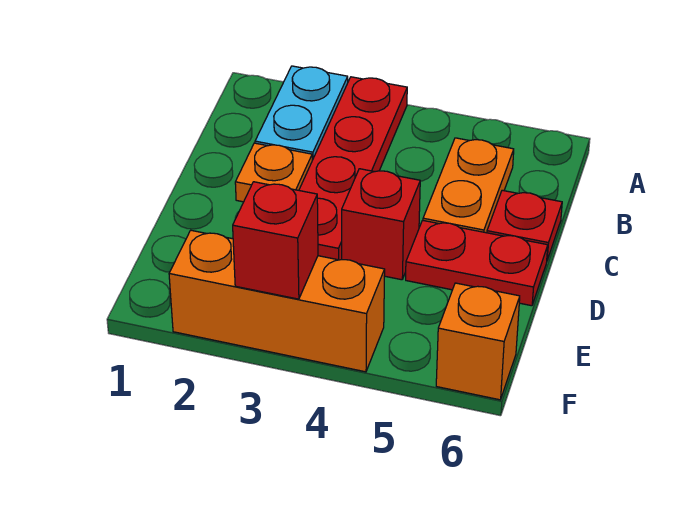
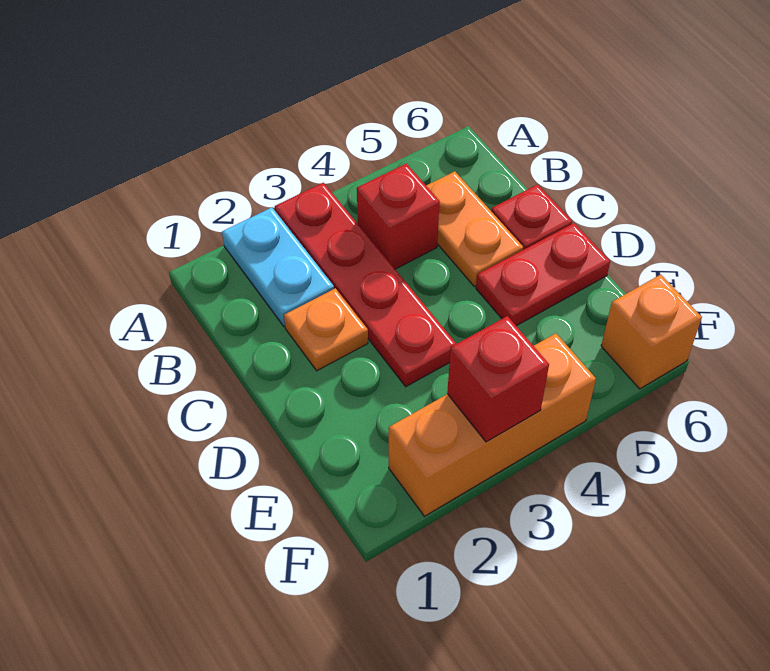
red brick D4 level 1 -> red brick B4 level 1

